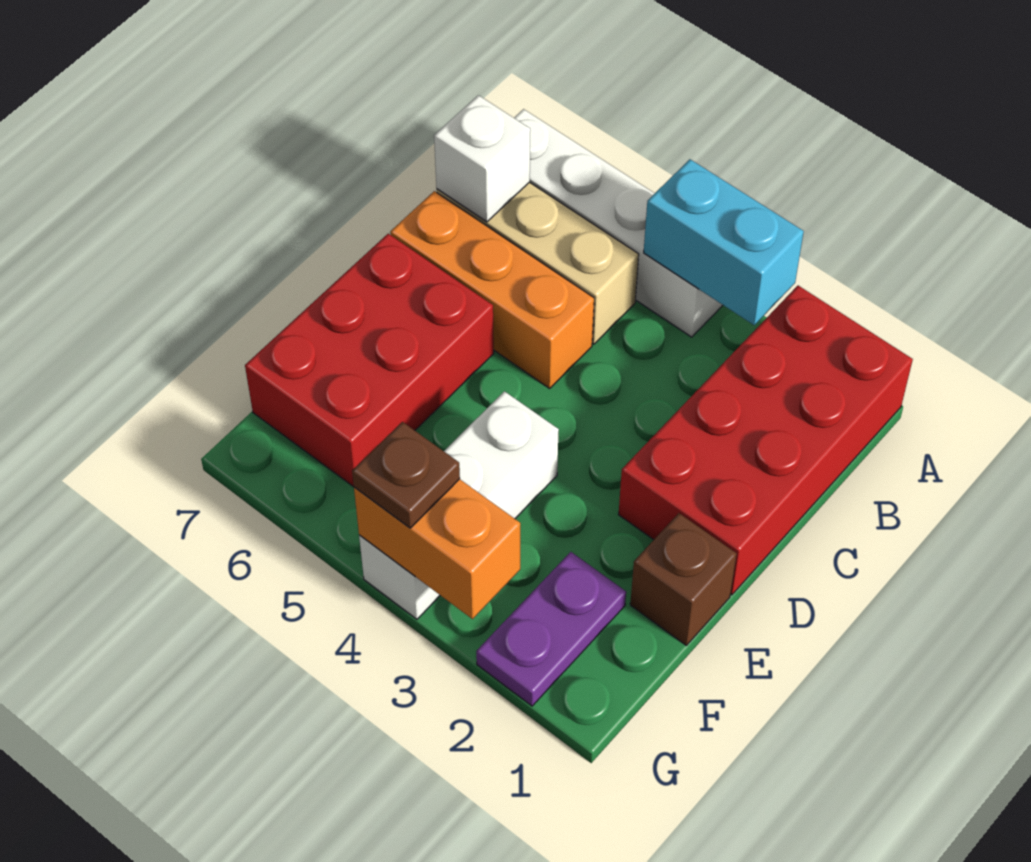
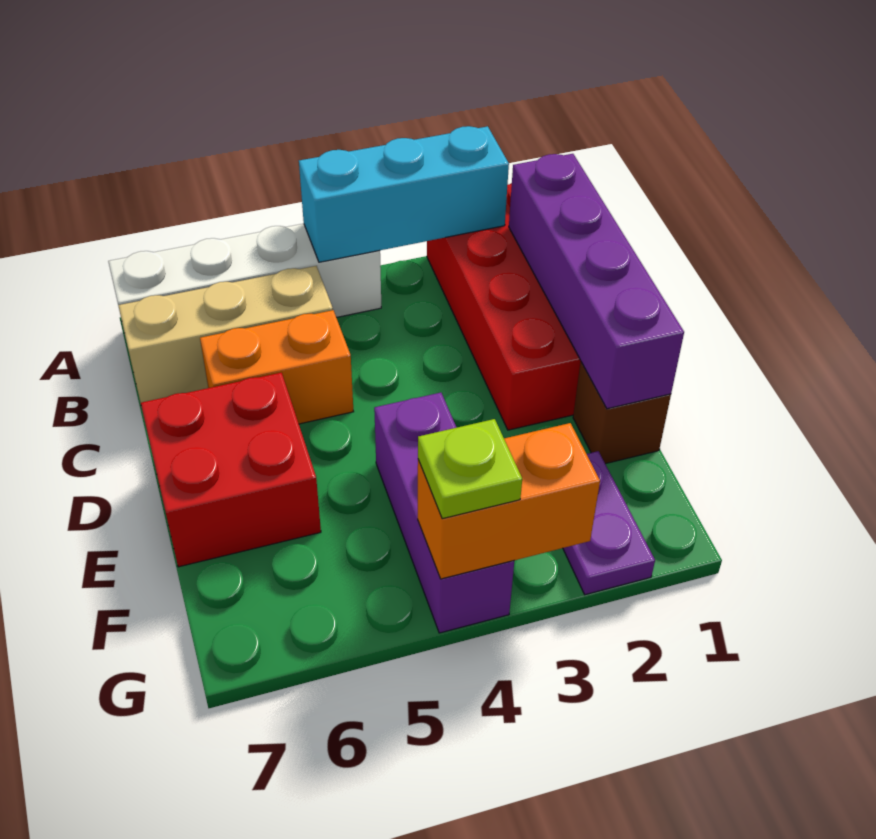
cyan brick A3:A4 level 2 -> cyan brick A2:A4 level 2
none -> purple brick B1:E1 level 2
white brick B7 level 2 -> none
orange brick C5:C7 level 1 -> orange brick C5:C6 level 1
red brick D6:F7 level 1 -> red brick D6:E7 level 1
white brick E4:G4 level 1 -> purple brick E4:G4 level 1
brown plate G4 level 3 -> lime plate G4 level 3

